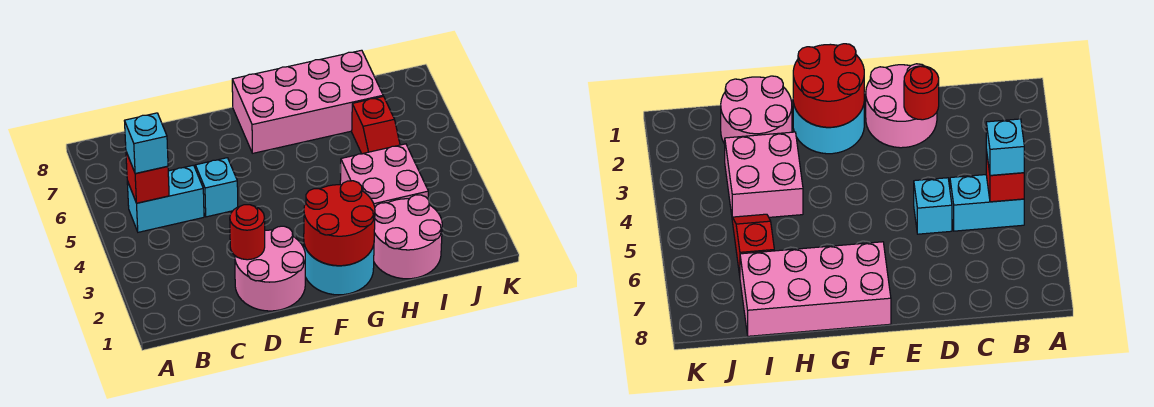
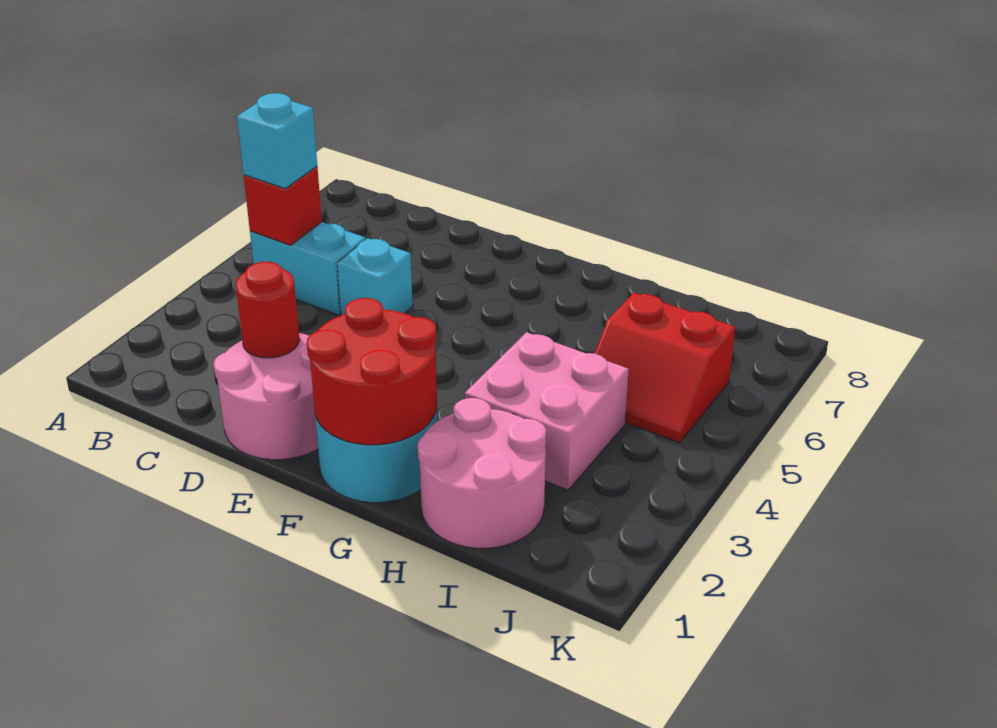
pink brick F7:I8 level 1 -> none
red slope I5:I6 level 1 top 6 -> red slope I5:J6 level 1 top 6

